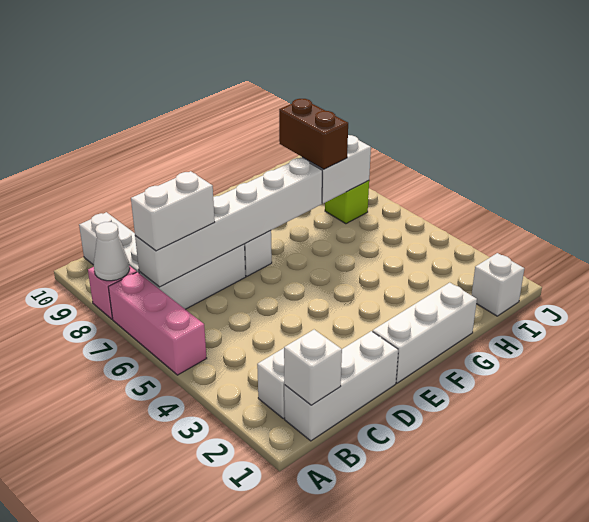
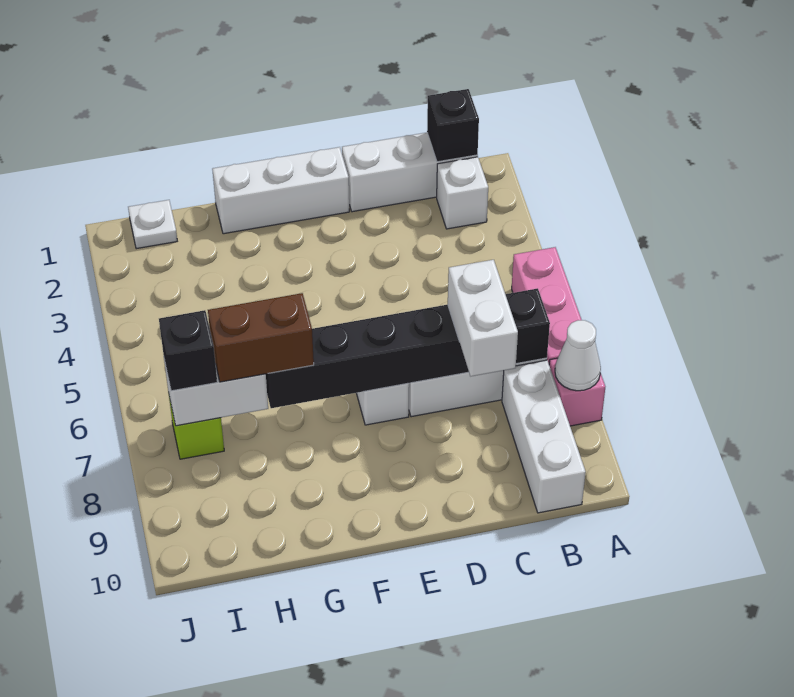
white brick B1 level 2 -> black brick B1 level 2
white brick B7:G7 level 2 -> black brick B7:G7 level 2
white brick B7:C7 level 3 -> white brick C7:C8 level 3
brown brick H7:H8 level 3 -> brown brick G7:H7 level 3
white brick I1 level 1 -> white plate I1 level 1
none -> black brick I7 level 3

